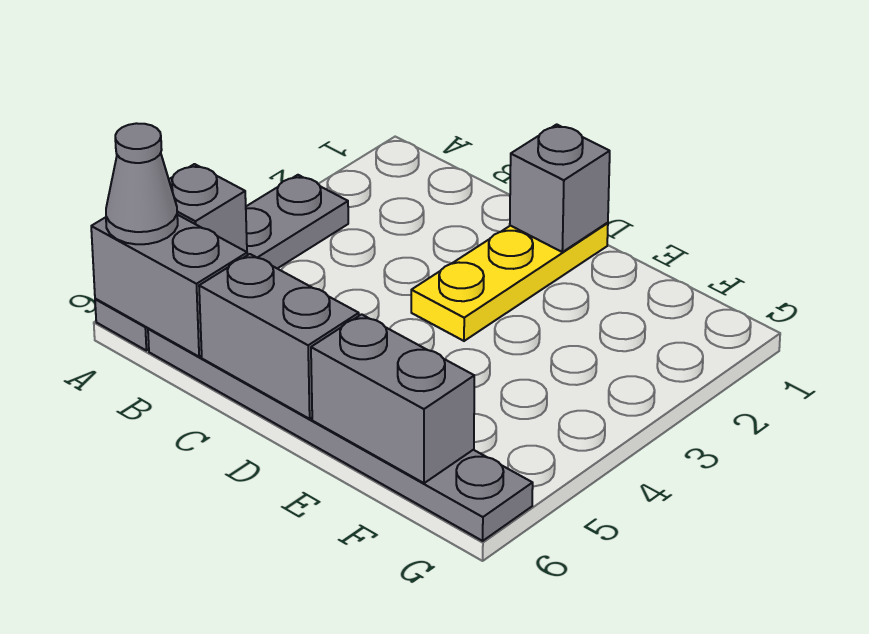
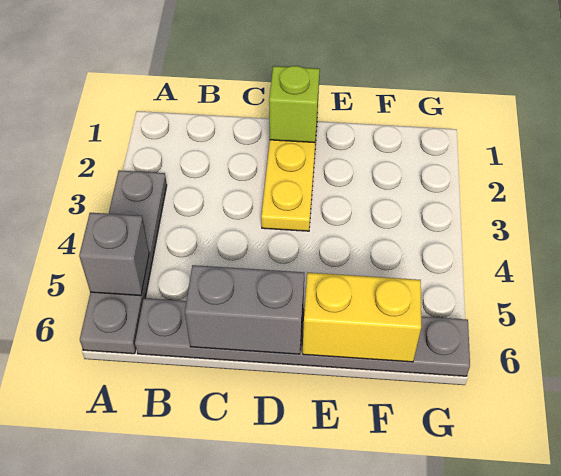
grey brick A6:B6 level 2 -> none
grey cone A6 level 3 -> none
grey brick D1 level 2 -> lime brick D1 level 2
grey brick E6:F6 level 2 -> yellow brick E6:F6 level 2

